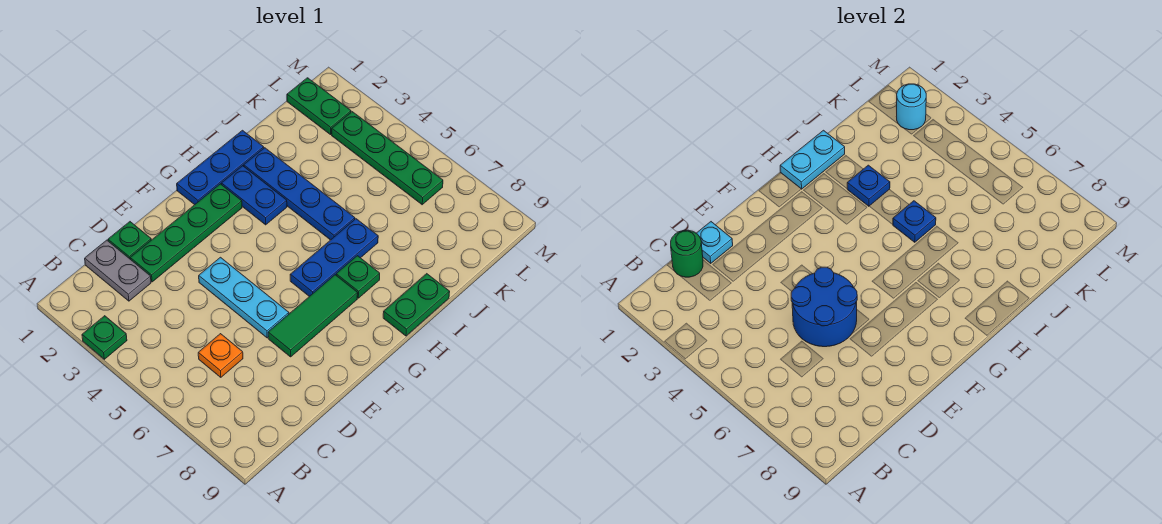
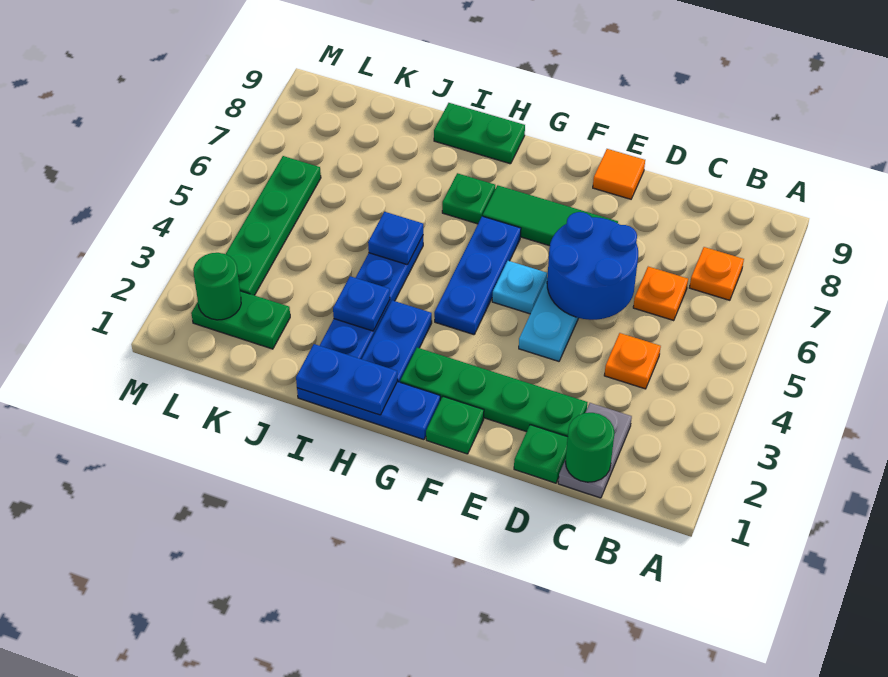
green plate A3 level 1 -> green plate F1 level 1
none -> orange plate B7 level 1
none -> orange plate C4 level 1
cyan plate D1 level 2 -> cyan plate F5 level 1
none -> orange tile E9 level 1
blue plate G6:I6 level 1 -> blue plate G4:G6 level 1
cyan plate H1:I1 level 2 -> blue plate H1:I1 level 2
green plate L1:L2 level 1 -> green plate K2:L2 level 1
cyan round brick L2 level 2 -> green round brick L2 level 2

